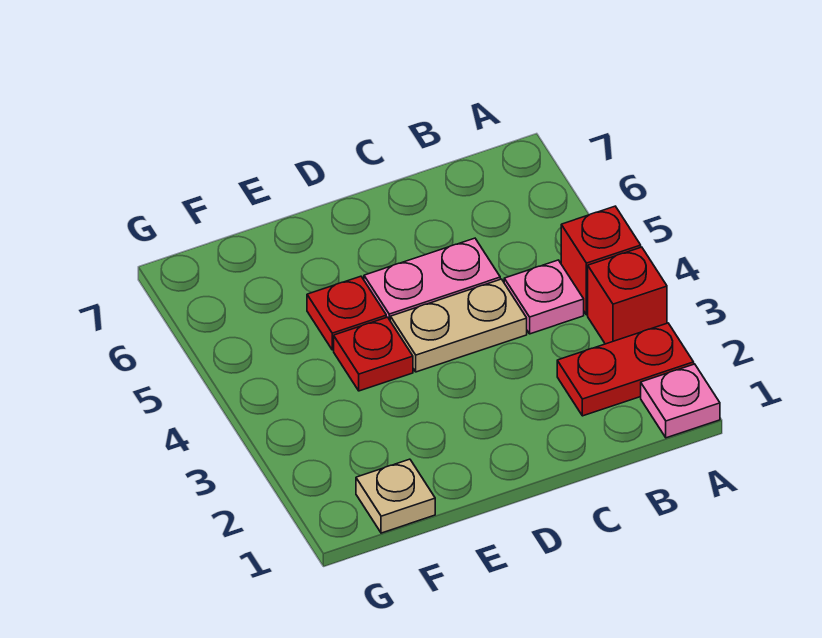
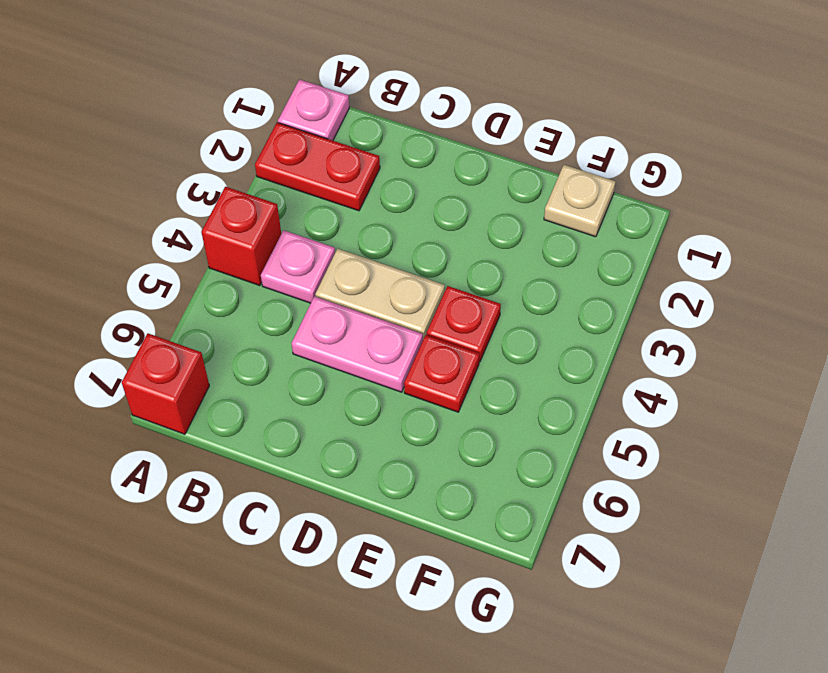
red brick A3 level 1 -> red brick A7 level 1

